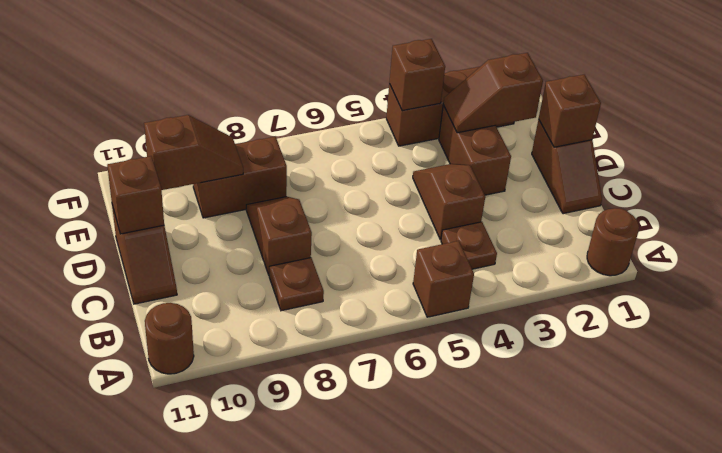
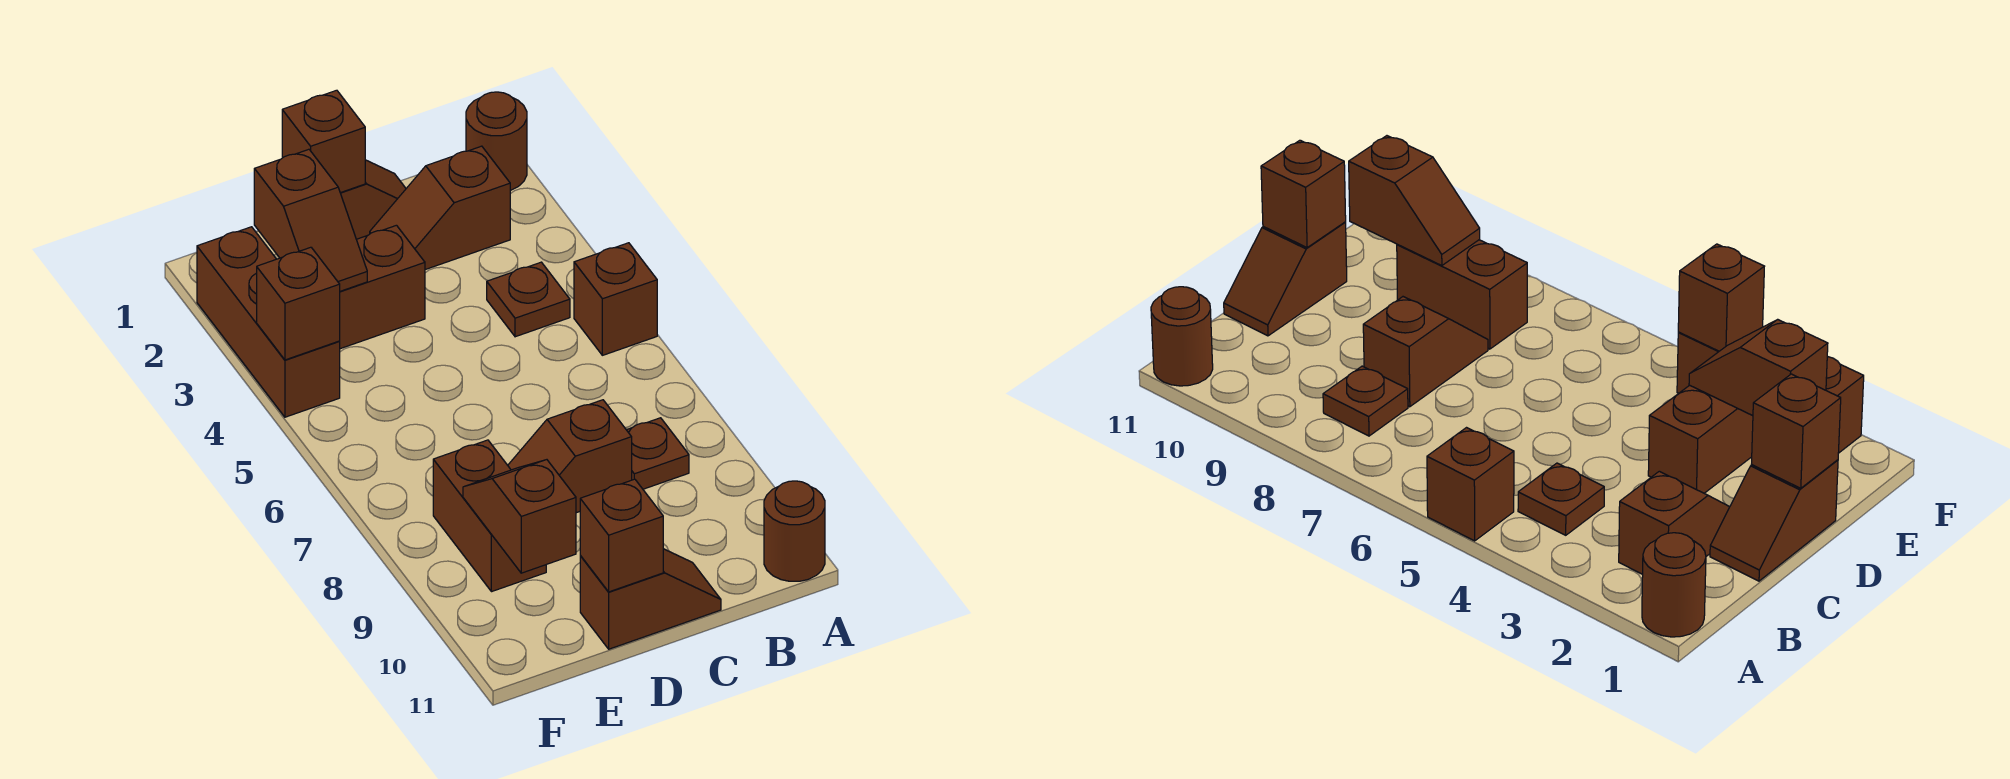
brown slope C4:D4 level 1 top C -> brown slope B2:C2 level 1 top B

